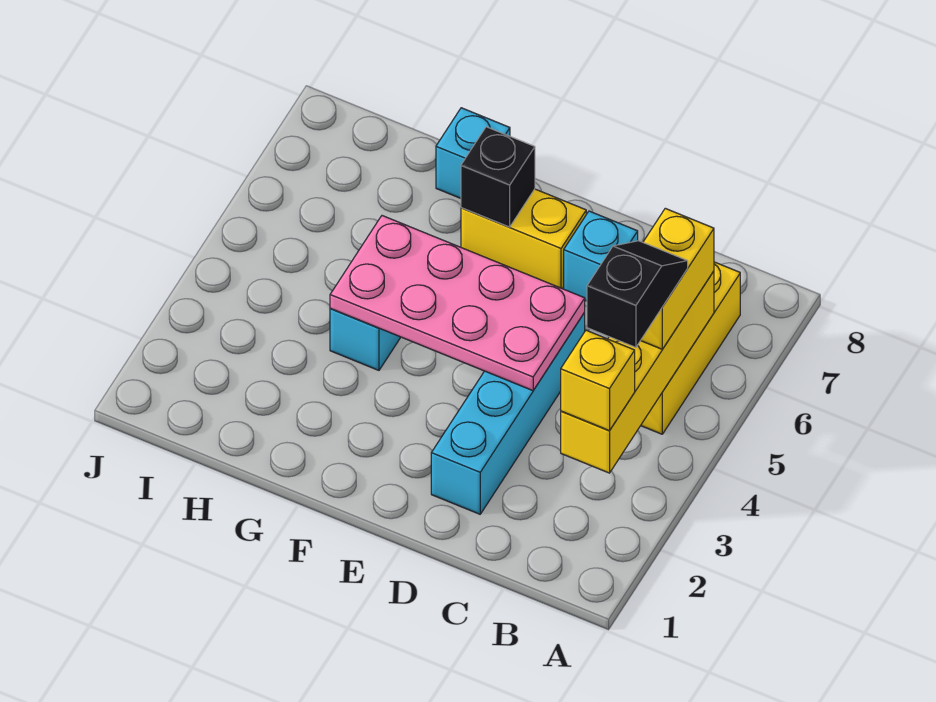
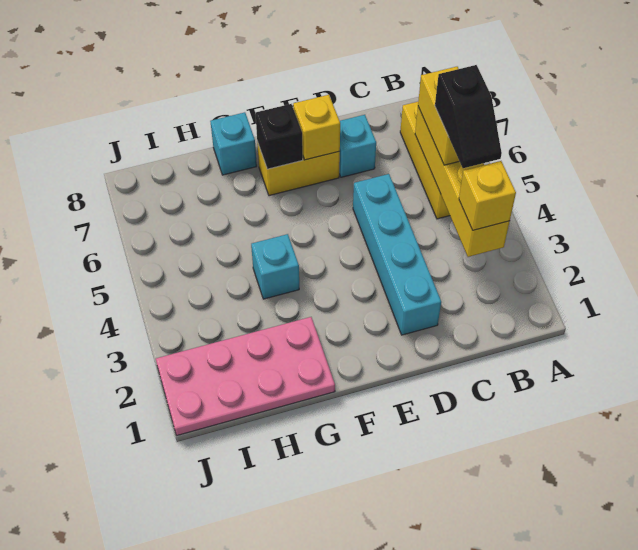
black slope B4:B5 level 4 top 4 -> black slope B4:B5 level 4 top 5
pink plate D4:G5 level 2 -> pink plate G1:J2 level 1
none -> yellow brick E7 level 2

